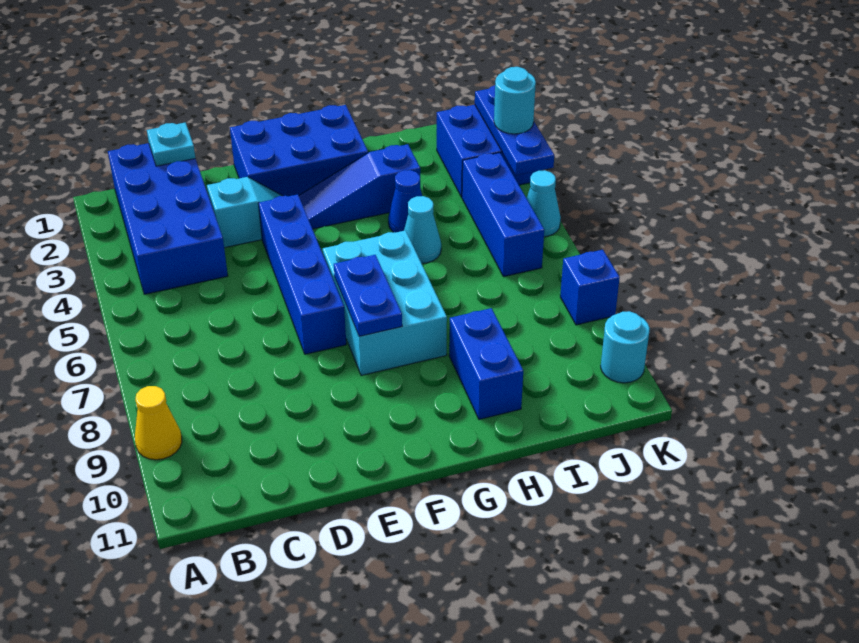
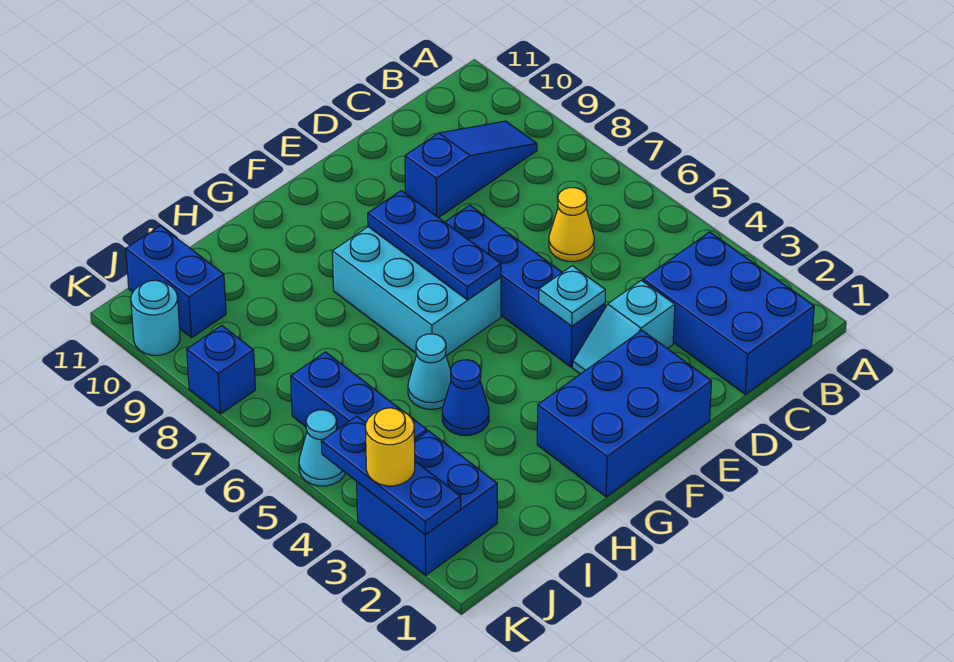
yellow cone A9 level 1 -> yellow cone C6 level 1
blue brick B1:C4 level 1 -> blue brick B1:C3 level 1
cyan plate C1 level 2 -> cyan plate E4 level 2
blue slope F3:H3 level 1 top H -> blue slope B9:D9 level 1 top D
blue plate F7:F8 level 2 -> blue plate F6:F8 level 2
blue brick H9:H10 level 1 -> blue brick J10:J11 level 1
cyan round brick K3 level 3 -> yellow round brick K3 level 3

